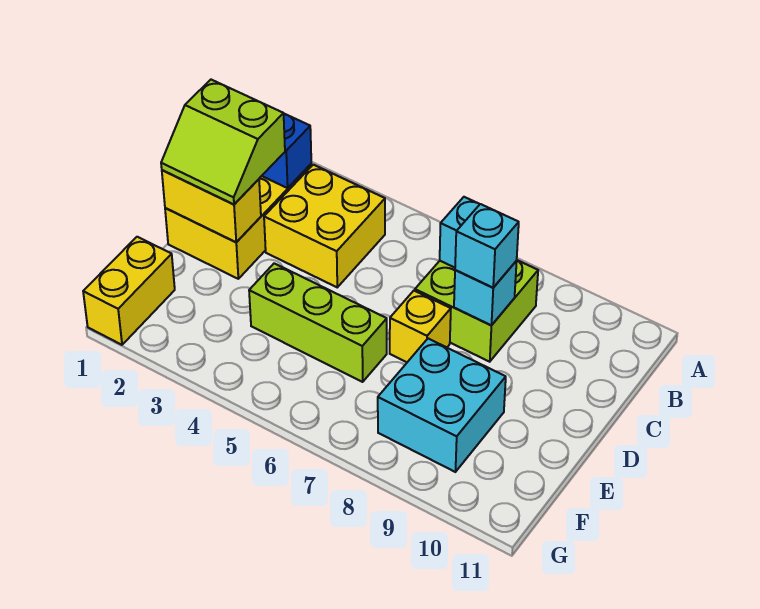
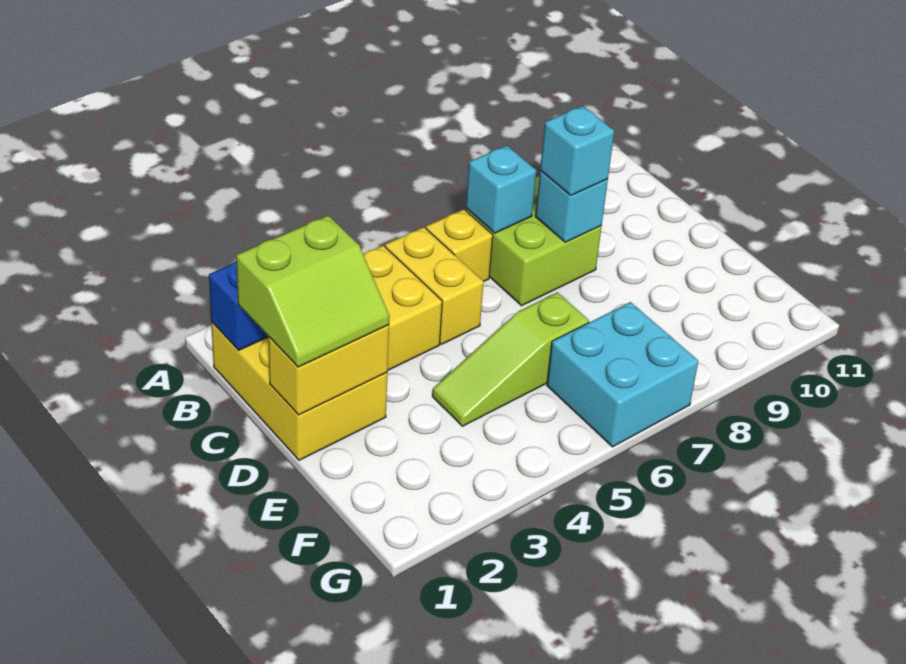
yellow brick D7 level 1 -> yellow brick B6 level 1
lime brick E4:E6 level 1 -> lime slope E4:E6 level 1 top 6
cyan brick E8:F9 level 1 -> cyan brick F6:G7 level 1
yellow brick F1:G1 level 1 -> yellow brick B5:C5 level 1

